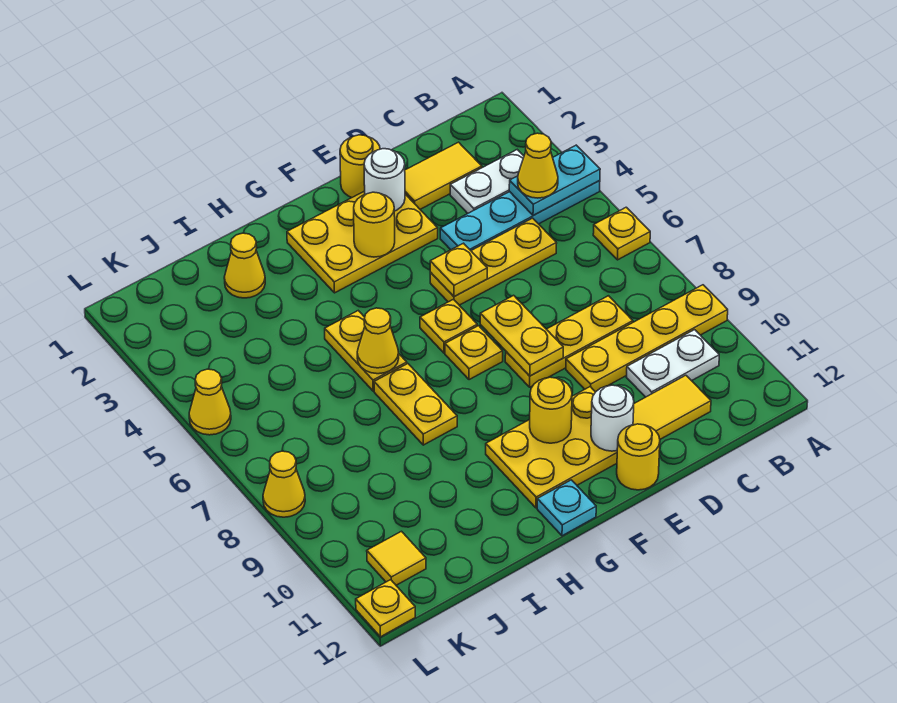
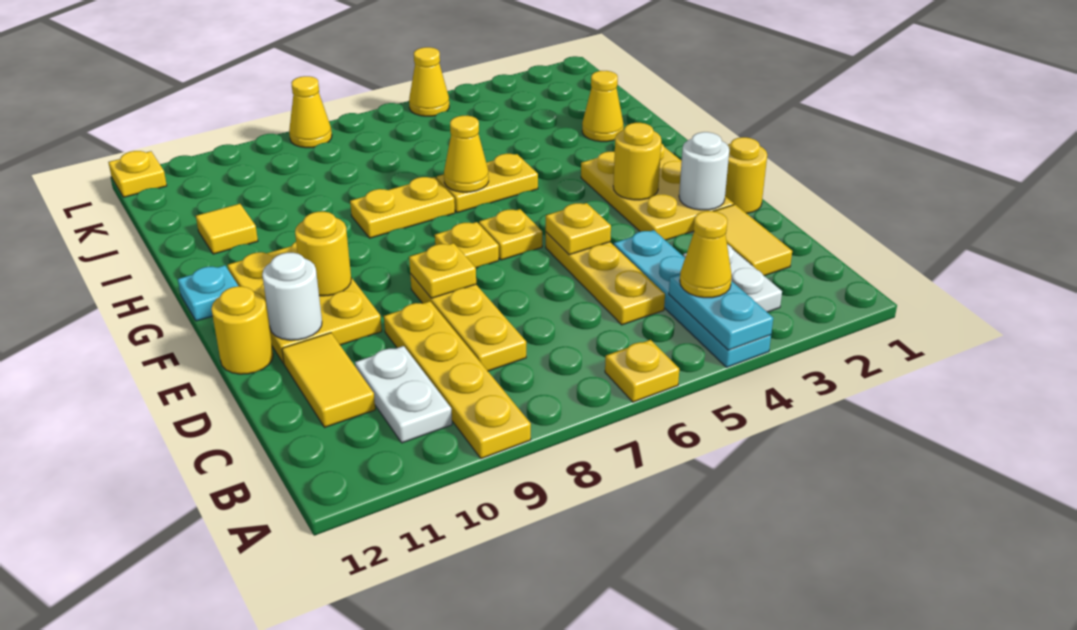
yellow plate E7:E8 level 2 -> yellow plate E8 level 2
yellow tile K11 level 1 -> yellow tile I11 level 1

